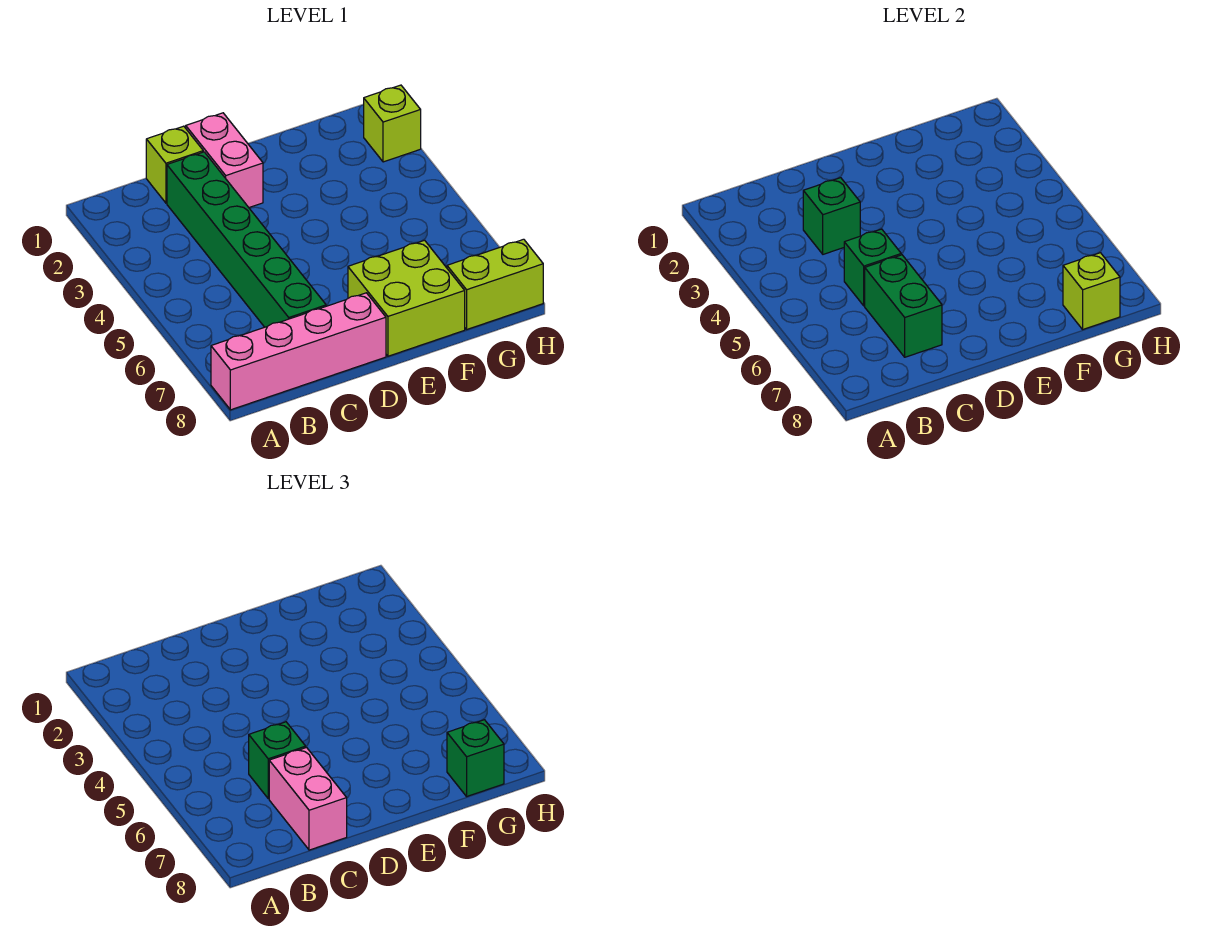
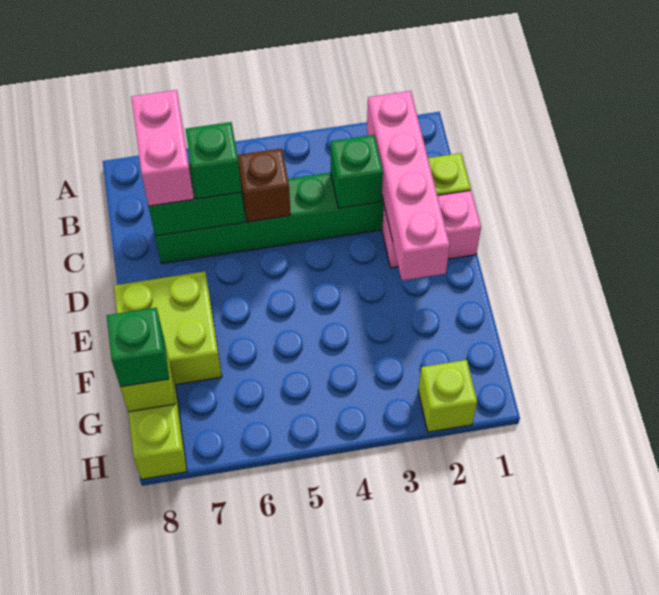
pink brick A8:D8 level 1 -> pink brick B2:E2 level 2
green brick C5 level 2 -> brown brick C5 level 2
pink brick C7:C8 level 3 -> pink brick B7:C7 level 3

